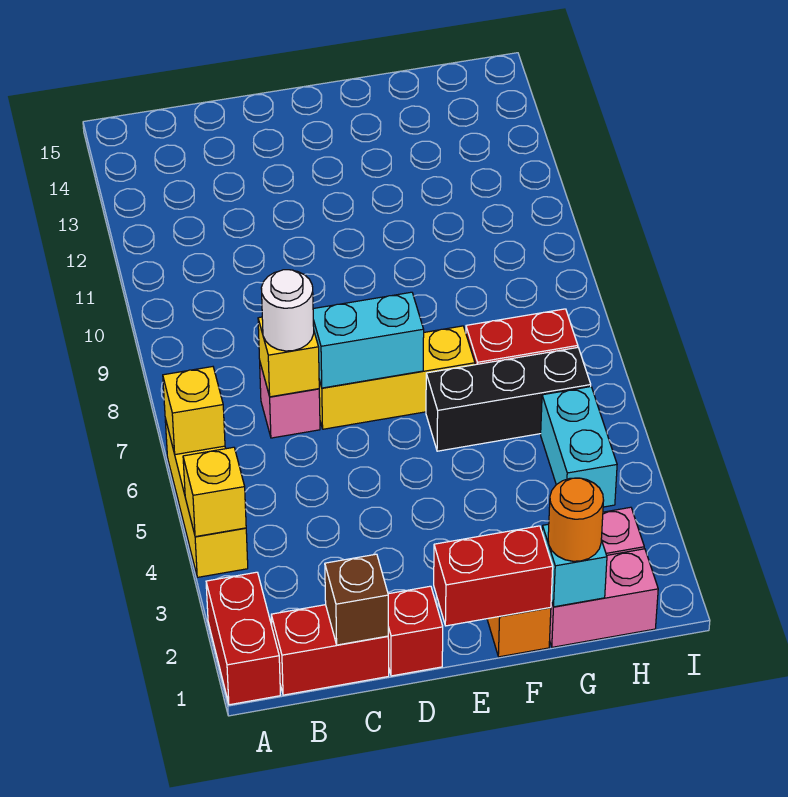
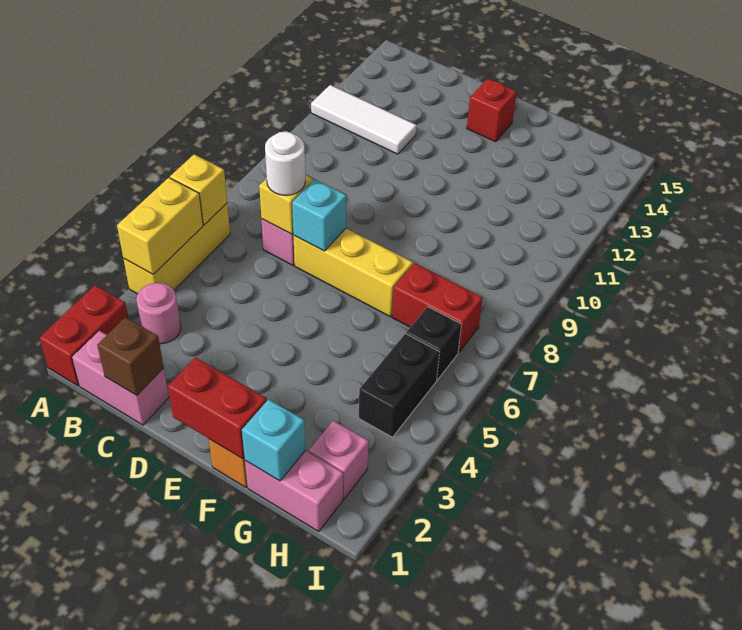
yellow brick A4 level 2 -> yellow brick A4:A5 level 2
none -> white tile A12:C12 level 1
red brick B1:C1 level 1 -> pink brick B1:C1 level 1
none -> pink round brick B3 level 1
red brick D1 level 1 -> red brick E14 level 1
cyan brick D7:E7 level 2 -> cyan brick D7 level 2
black brick F6:H6 level 1 -> black brick H6 level 1
orange round brick G1 level 3 -> none
cyan brick H4:H5 level 1 -> black brick H4:H5 level 1

